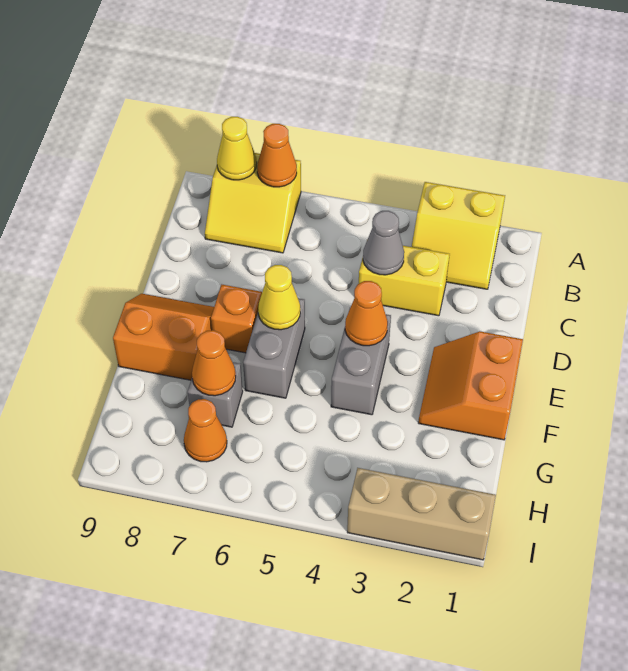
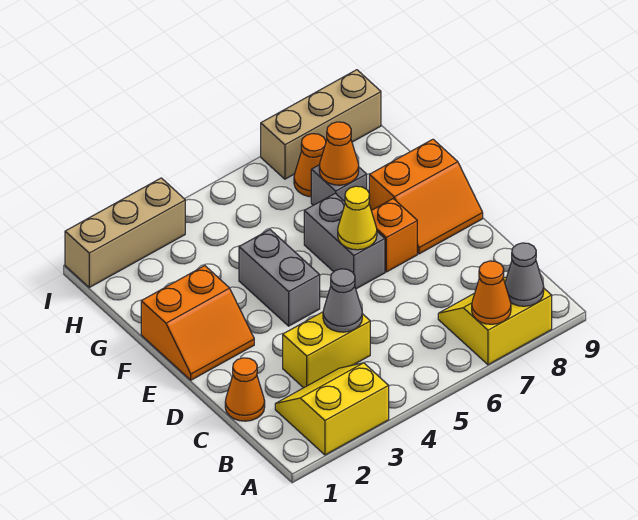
yellow cone A8 level 2 -> grey cone A8 level 2
orange slope E1:F2 level 1 top 1 -> orange slope E1:F2 level 1 top F
orange cone E4 level 2 -> orange cone C1 level 1
none -> tan brick I7:I9 level 1

